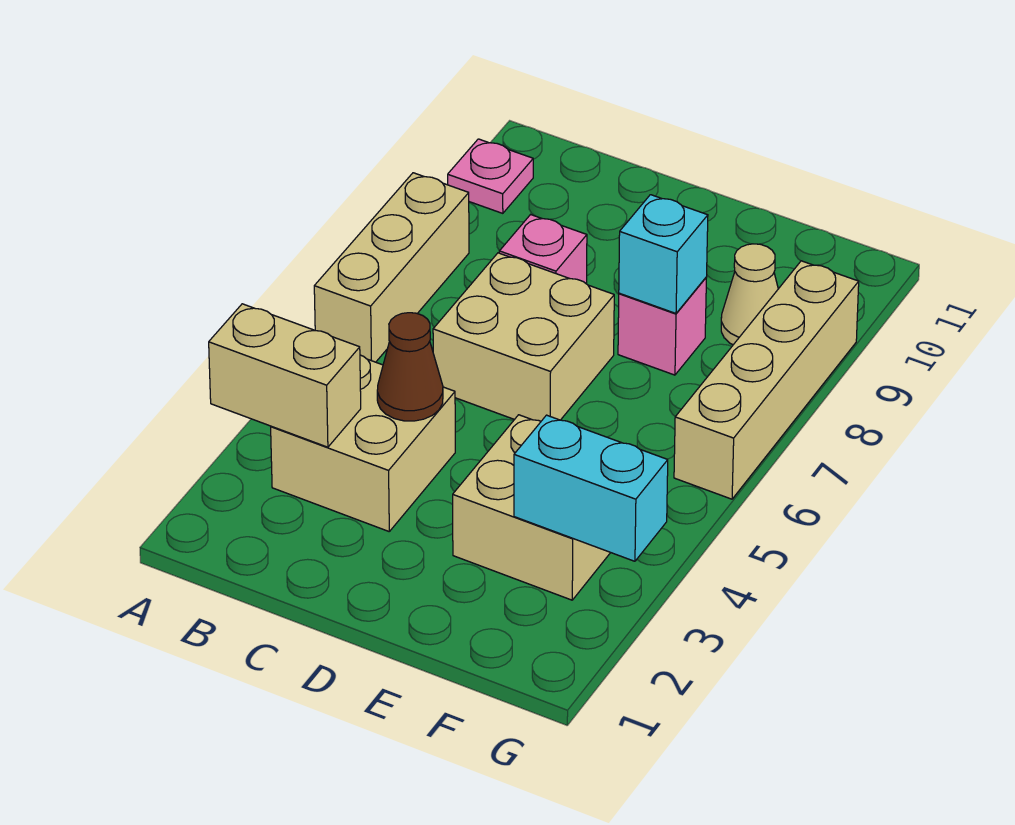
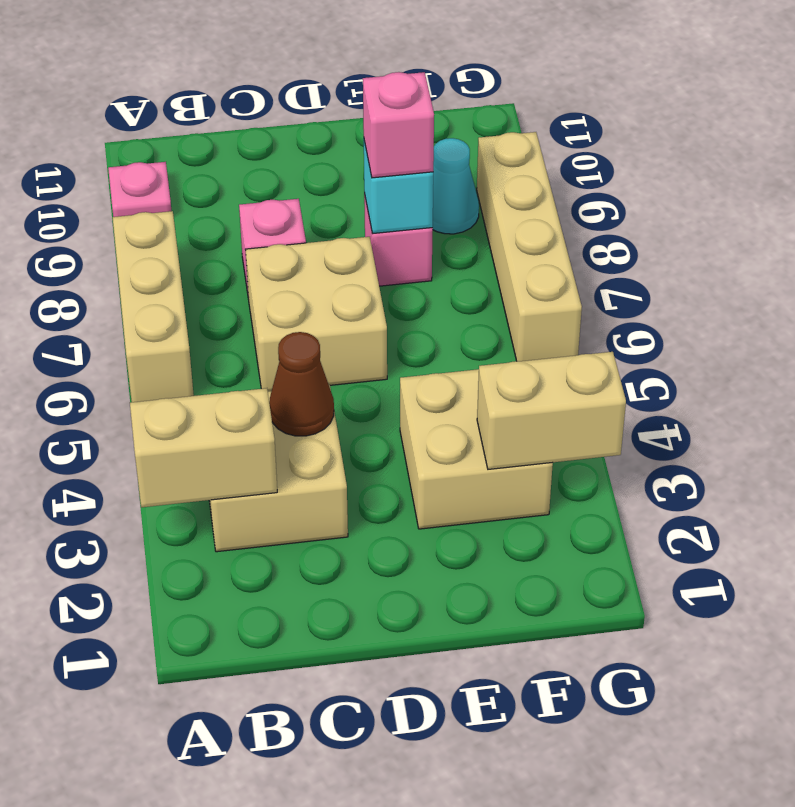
none -> pink brick E8 level 3
cyan brick F3:G3 level 2 -> tan brick F3:G3 level 2
tan cone F9 level 1 -> cyan cone F9 level 1

